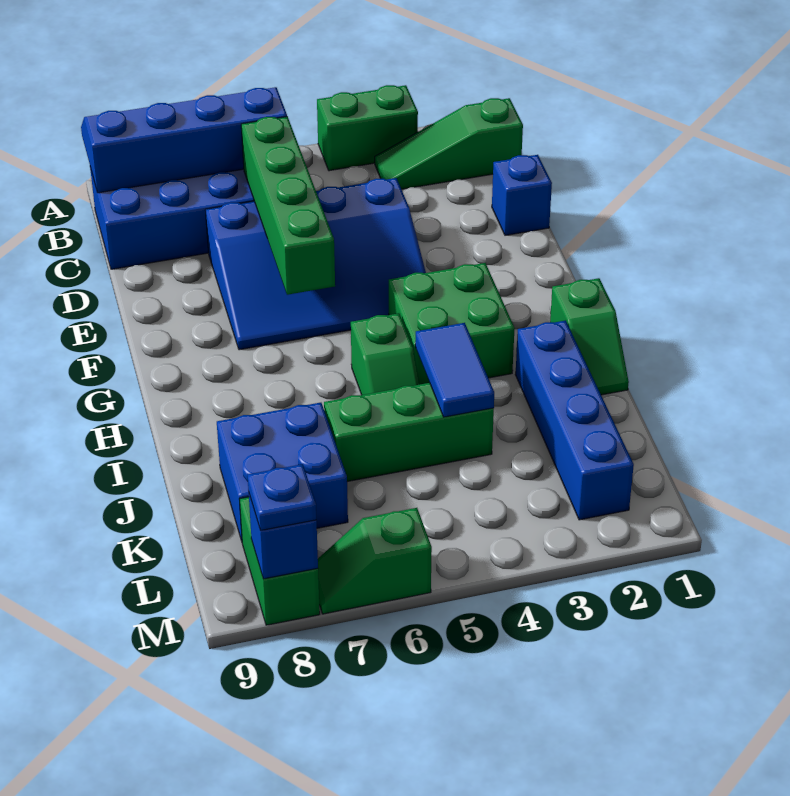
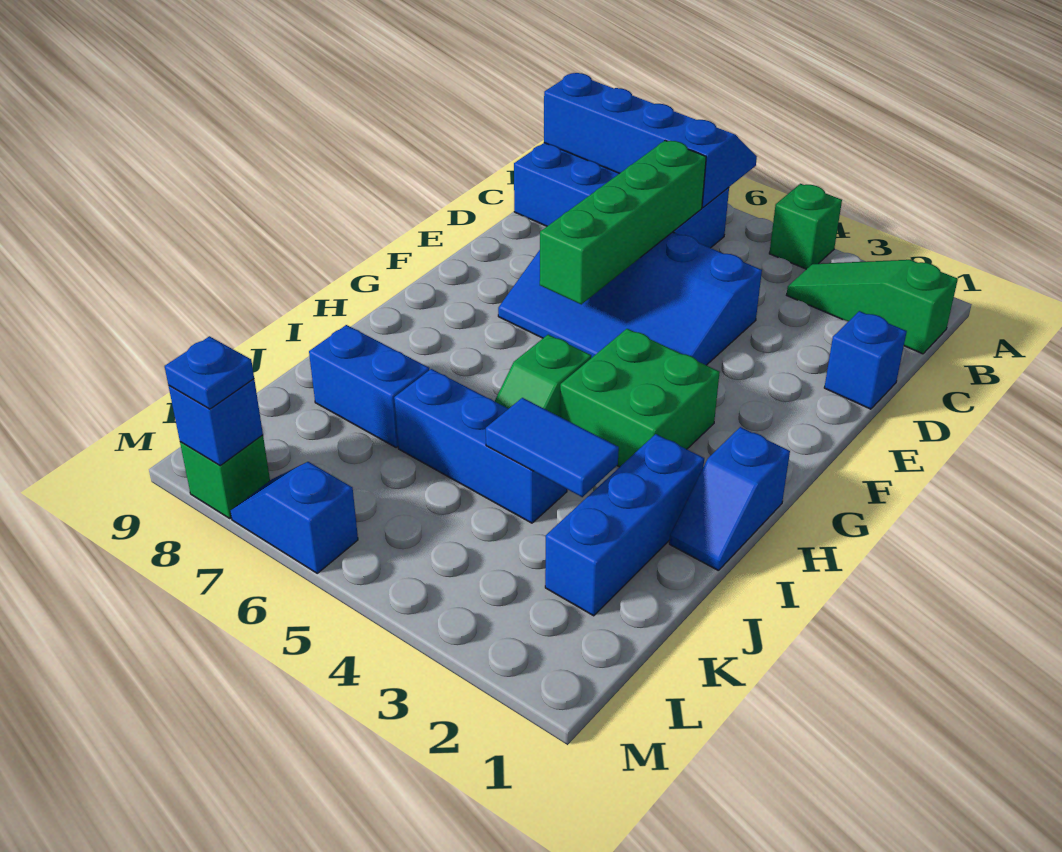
green brick A3:A4 level 1 -> green brick A4 level 1
green slope H1:I1 level 1 top H -> blue slope H1:I1 level 1 top H
blue brick I2:L2 level 1 -> blue brick I2:K2 level 1
blue tile I4:J4 level 2 -> blue tile J3:J4 level 2
green brick J4:J6 level 1 -> blue brick J4:J6 level 1
blue brick J7:K8 level 1 -> blue brick J7:J8 level 1
green brick L8:M8 level 1 -> green brick M8 level 1
green slope M6:M7 level 1 top 6 -> blue slope M6:M7 level 1 top 6

